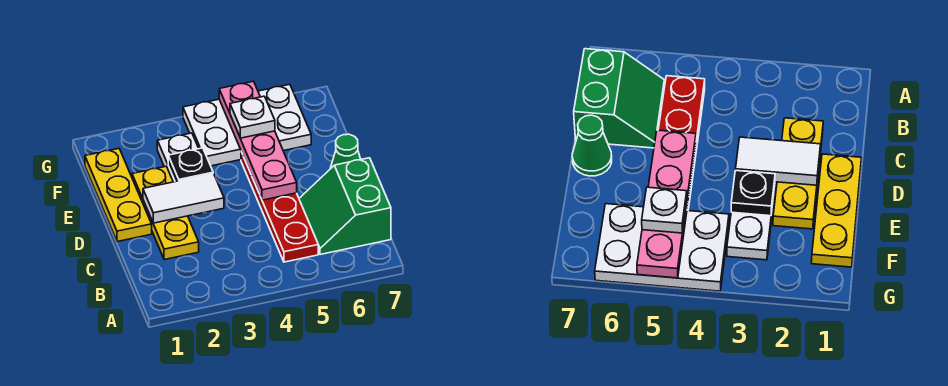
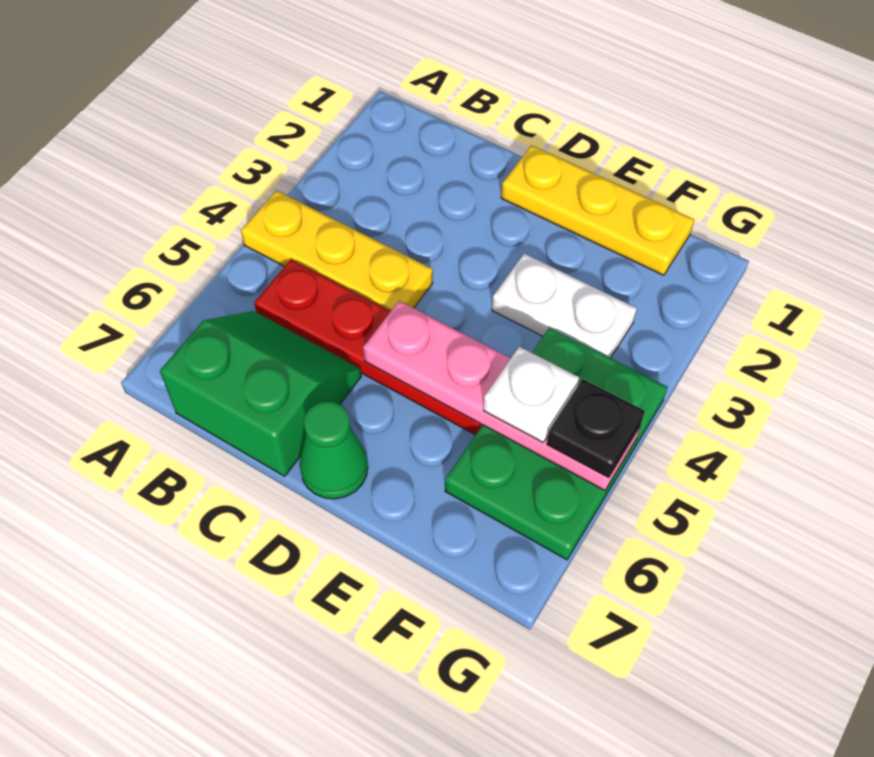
yellow plate C2:E2 level 1 -> yellow plate A4:C4 level 1
white tile D2:D3 level 2 -> none
black plate E3 level 2 -> black plate G5 level 3
white plate F4:G6 level 1 -> green plate F4:G6 level 1

